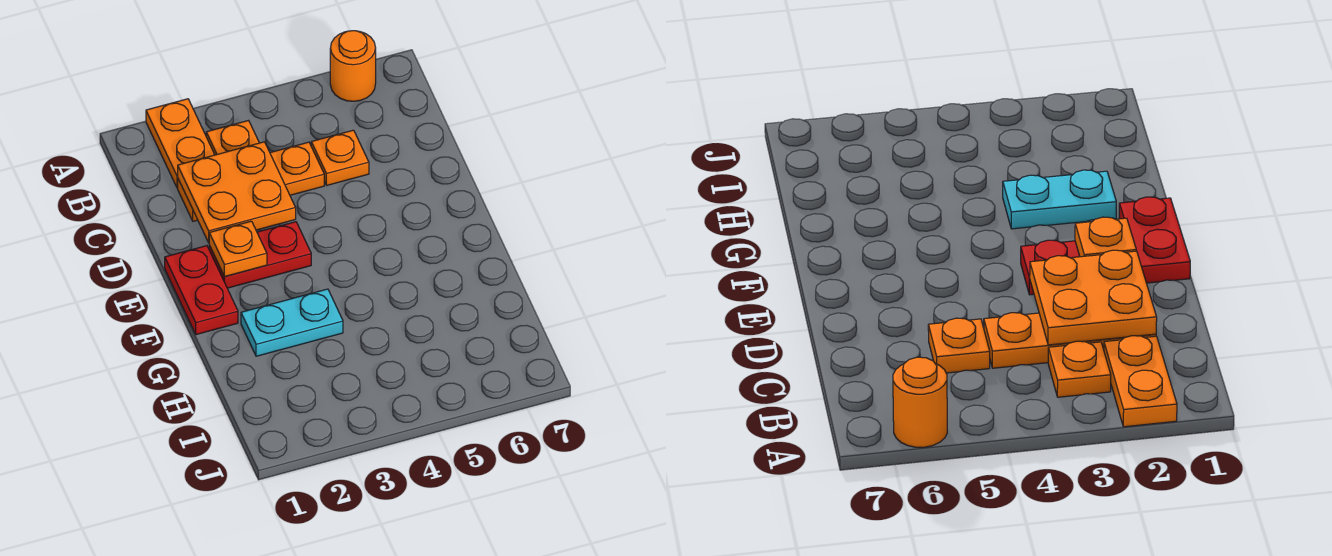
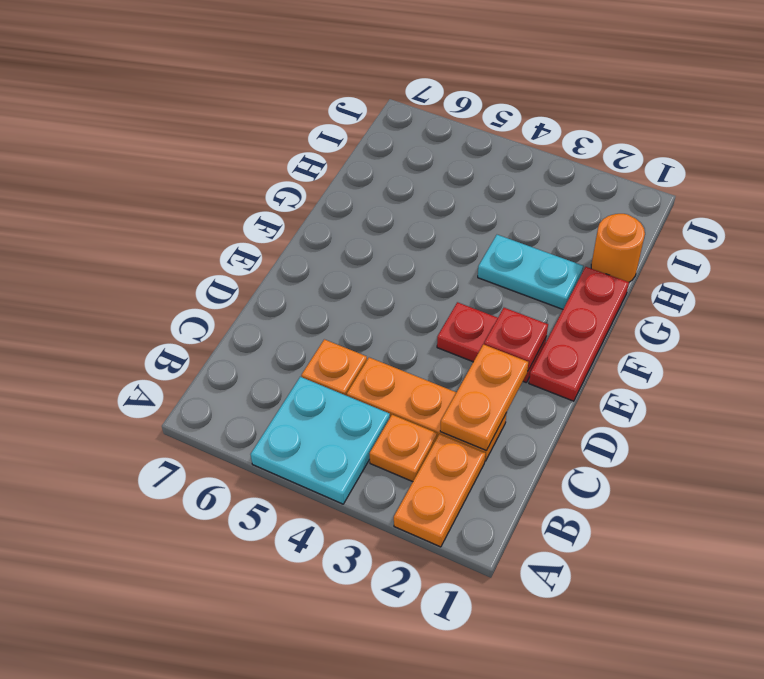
none -> cyan plate A4:B5 level 1
orange round brick A6 level 1 -> orange round brick H1 level 1
orange plate C2:D3 level 2 -> orange plate C2:D2 level 2
red plate E1:F1 level 1 -> red plate E1:G1 level 1
orange plate E2 level 2 -> red plate E2 level 2

